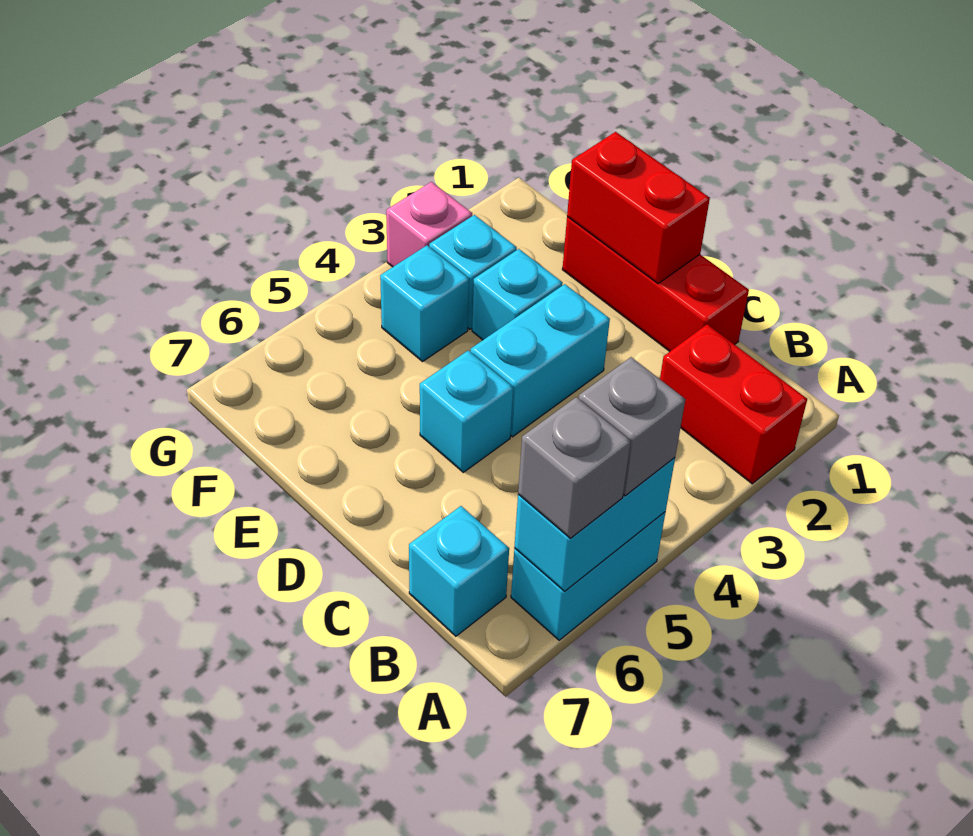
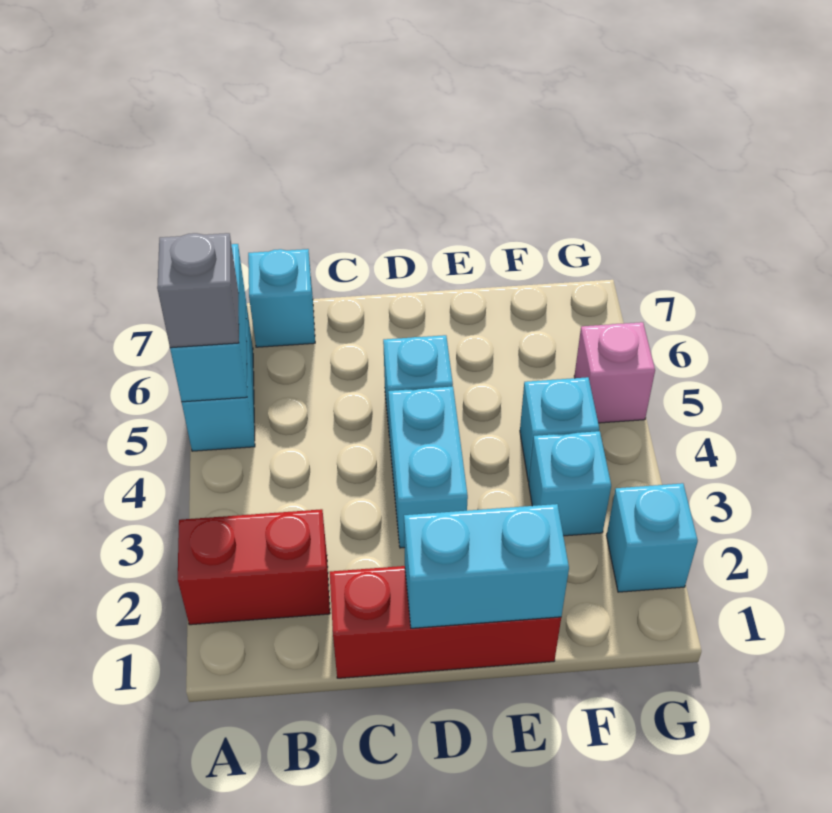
grey brick A6 level 3 -> none
red brick D1:E1 level 2 -> cyan brick D1:E1 level 2
cyan brick E3 level 1 -> cyan brick G2 level 1
pink brick G3 level 1 -> pink brick G5 level 1

